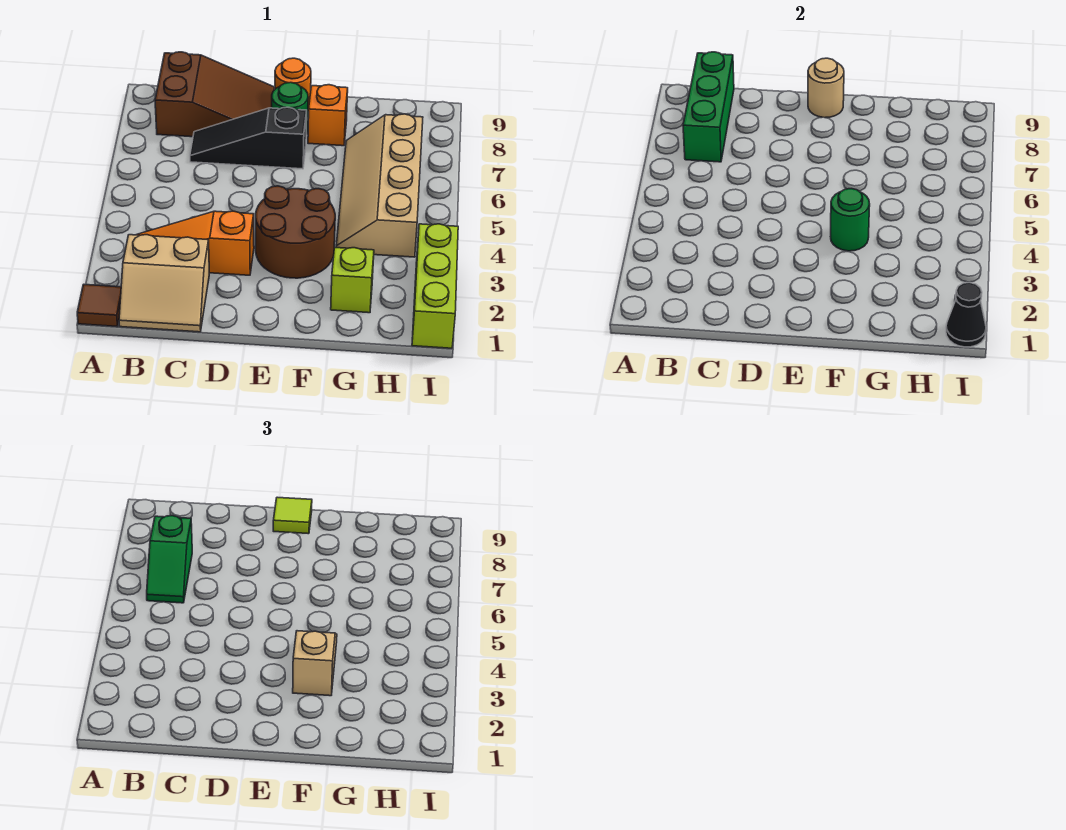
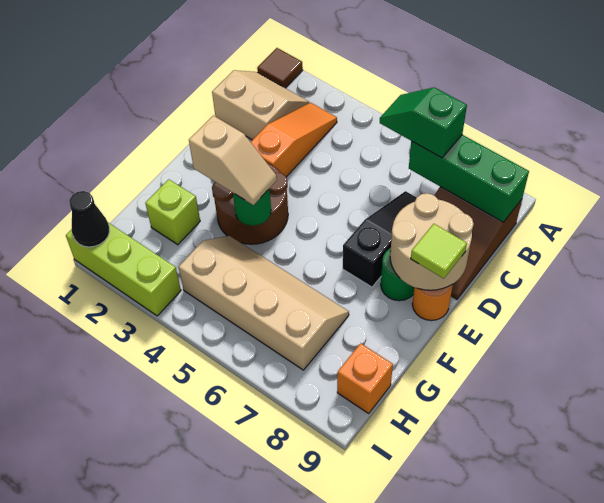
tan slope B1:C2 level 1 top 2 -> tan slope B1:C2 level 1 top C
tan round brick E9 level 2 -> tan round brick D8:E9 level 2
orange brick F8 level 1 -> orange brick H9 level 1

